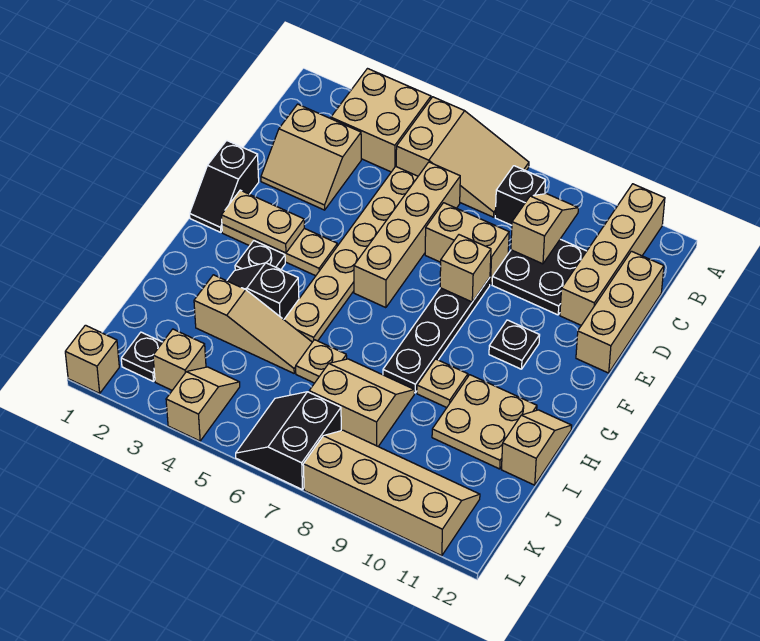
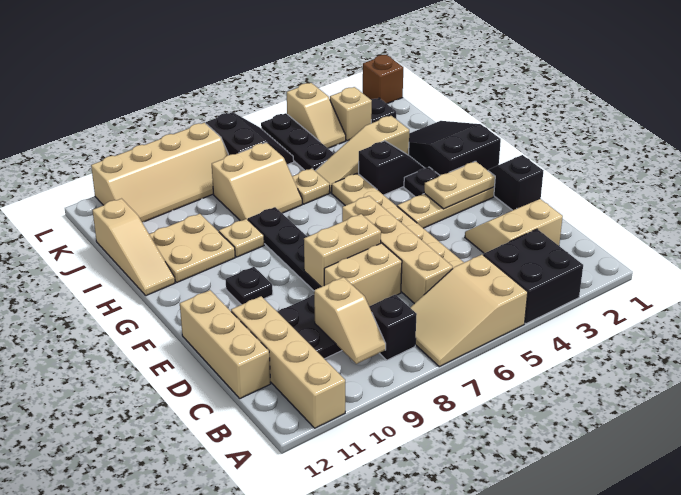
tan brick A3:B4 level 1 -> black brick A3:B4 level 1
tan brick E8 level 2 -> tan brick E7:E8 level 2
none -> black slope G1:I2 level 1 top G
tan slope H12:I12 level 1 top I -> tan slope H12:J12 level 1 top J
none -> black plate J5:L5 level 1
tan brick L1 level 1 -> brown brick L1 level 1

